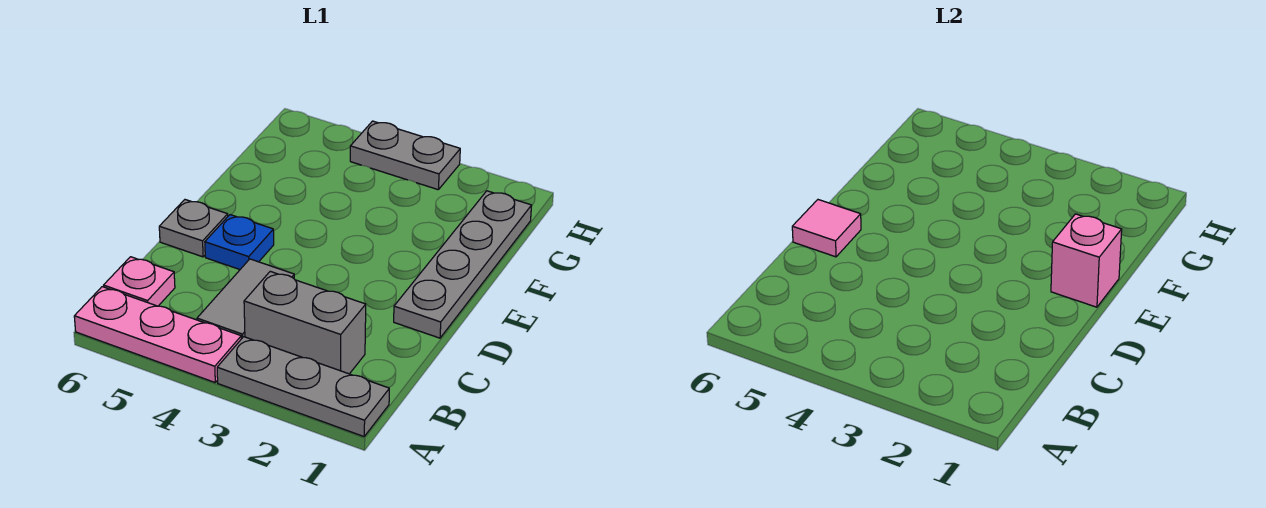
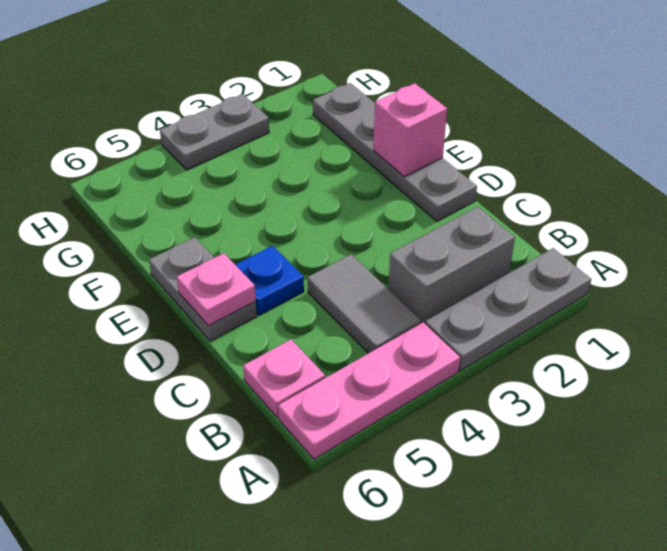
grey plate D6 level 1 -> grey plate D6:E6 level 1
pink tile D6 level 2 -> pink plate D6 level 2

